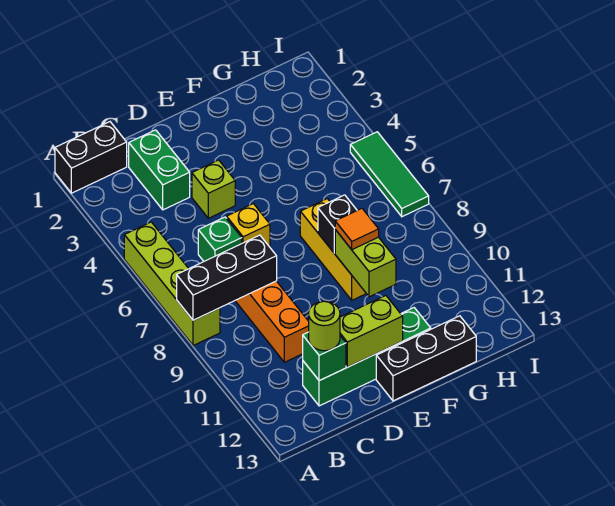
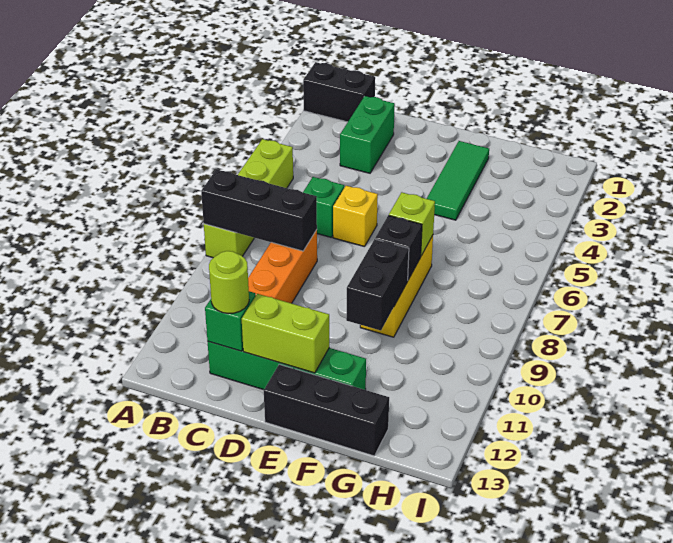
lime brick D4 level 1 -> lime brick F7 level 2
lime brick F9:F10 level 2 -> black brick F9:F10 level 2
orange tile F9 level 3 -> none
green tile I5:I7 level 1 -> green tile F2:F4 level 1

